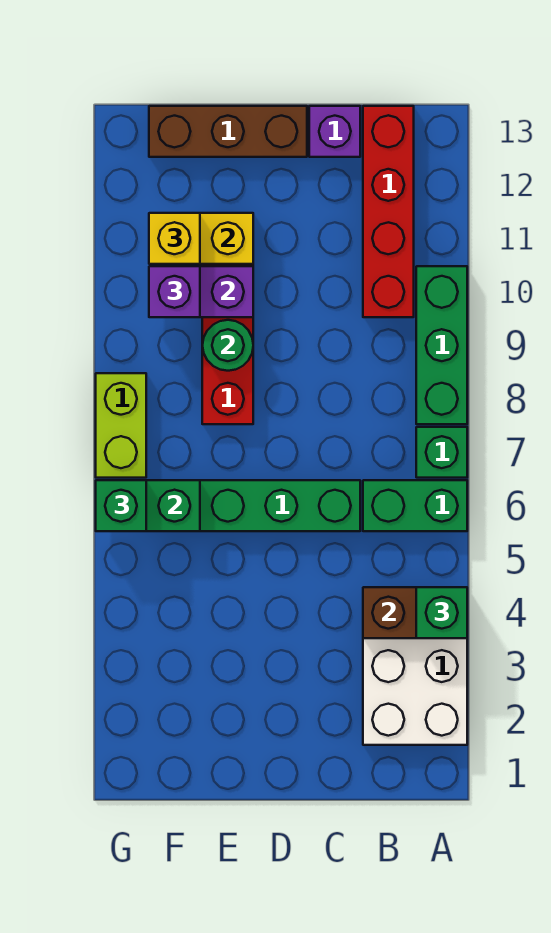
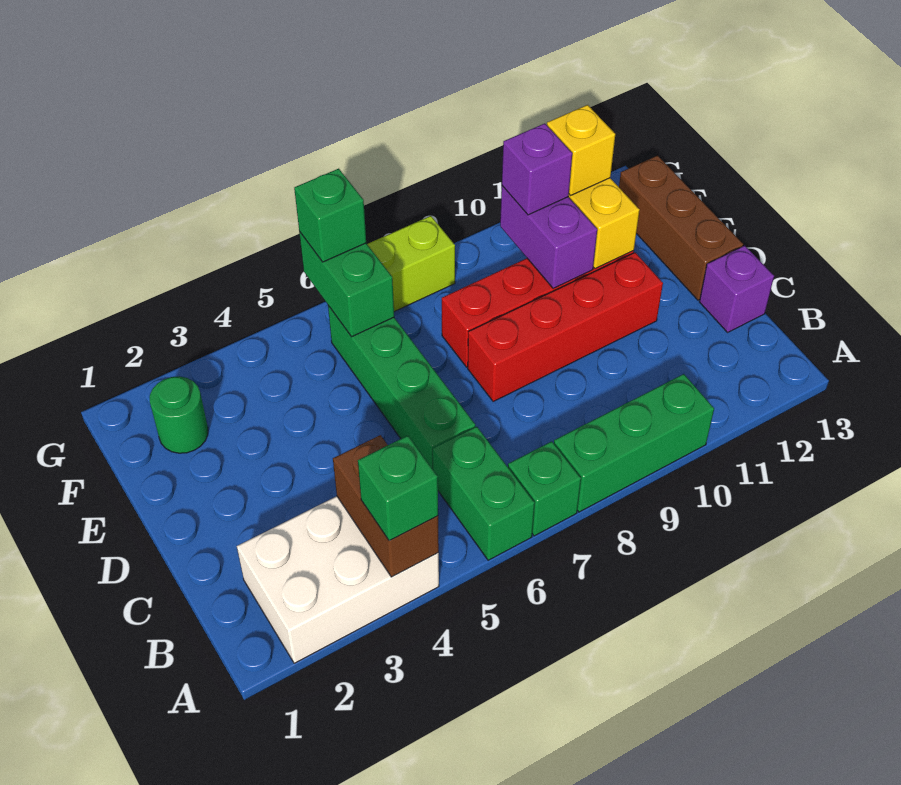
red brick B10:B13 level 1 -> red brick D8:D11 level 1
green round brick E9 level 2 -> green round brick F2 level 1

